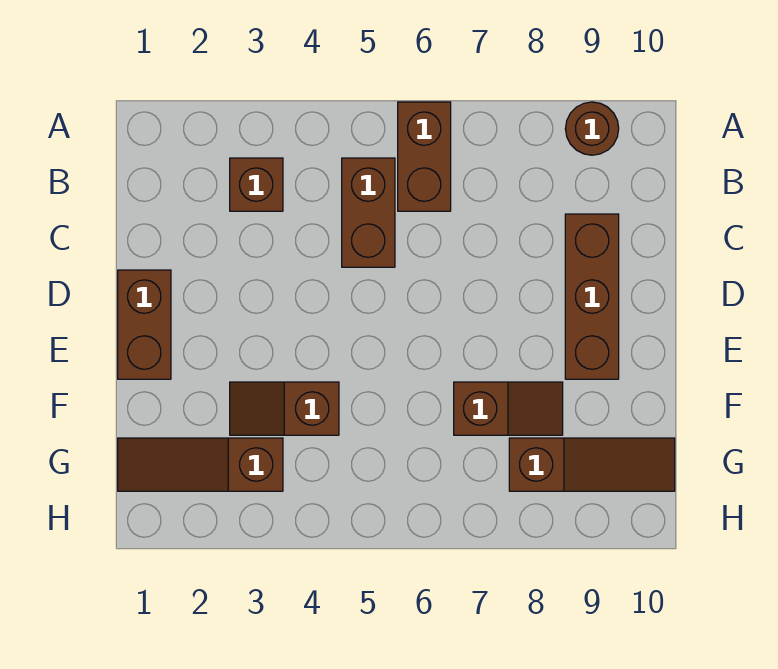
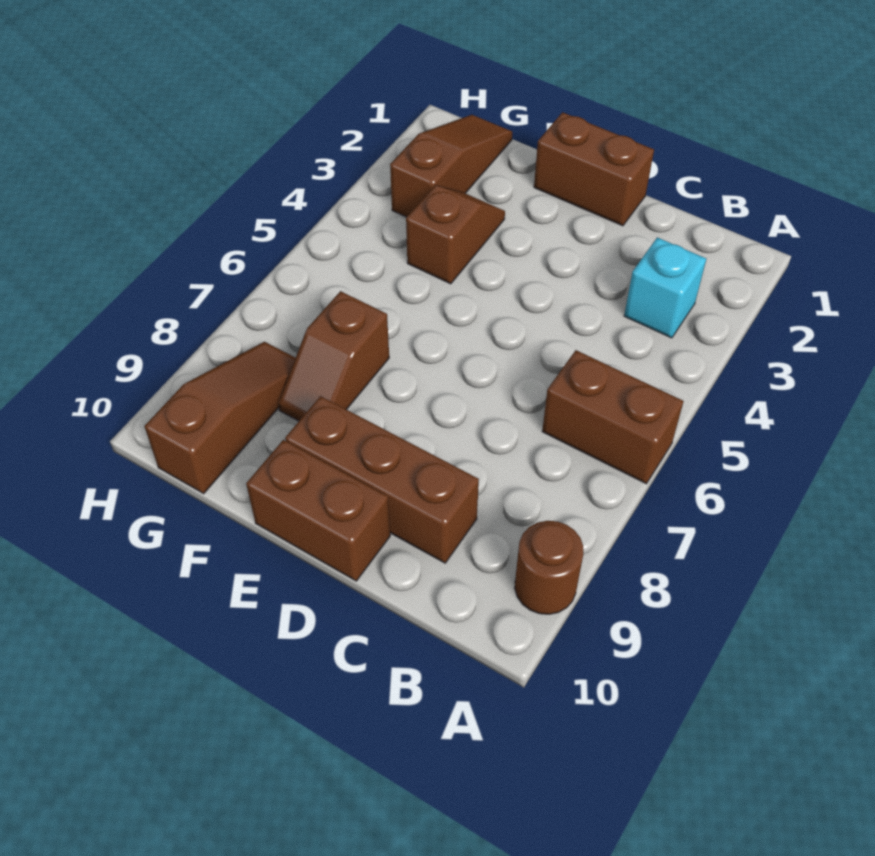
brown brick B3 level 1 -> cyan brick B3 level 1
brown brick B5:C5 level 1 -> brown brick D10:E10 level 1
brown slope G8:G10 level 1 top 8 -> brown slope G8:G10 level 1 top 10

